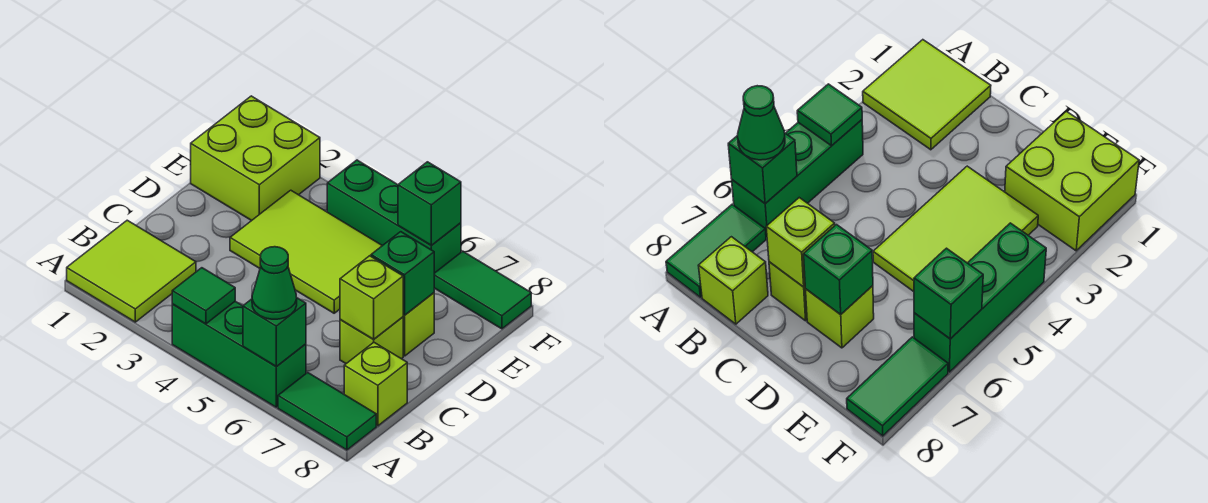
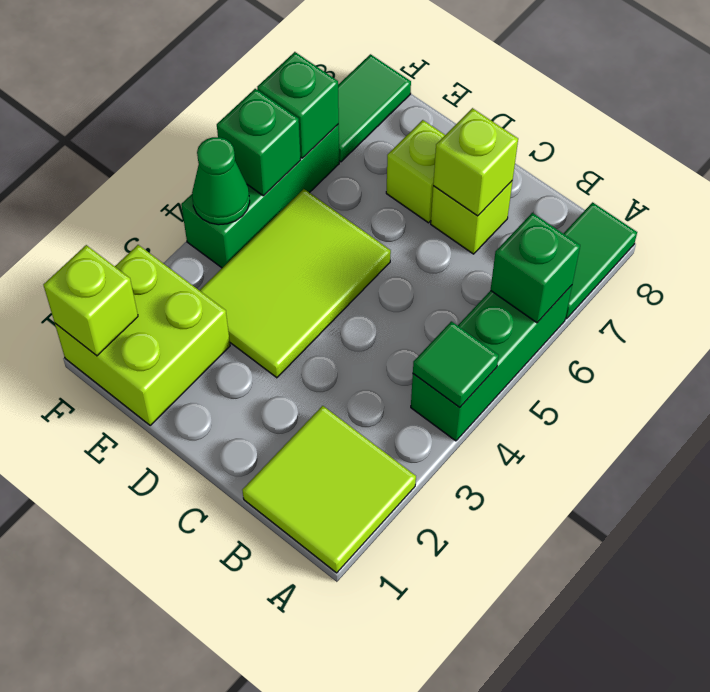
green cone A6 level 3 -> green cone F4 level 2
lime brick B8 level 1 -> lime brick F1 level 2
green brick D7 level 2 -> green brick F5 level 2

